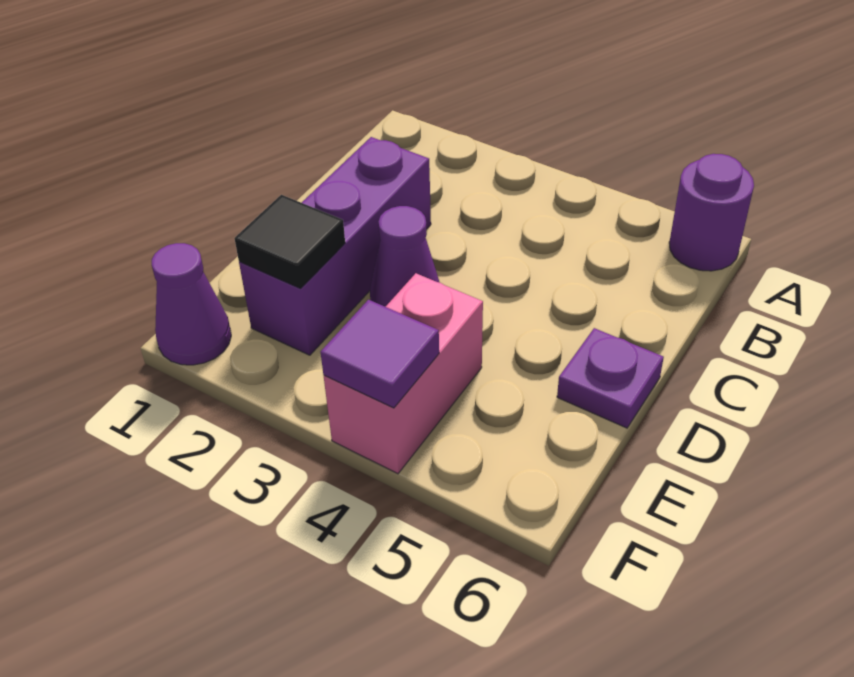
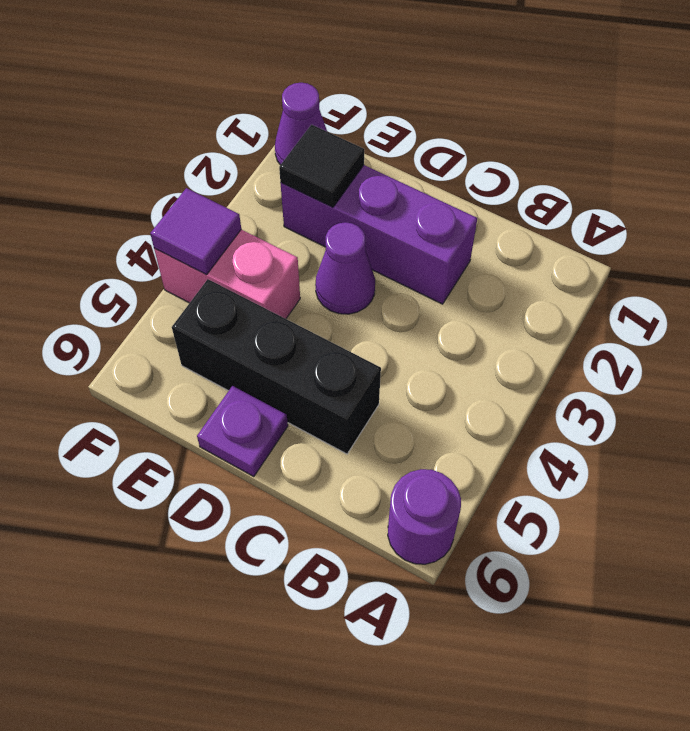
none -> black brick C5:E5 level 1

